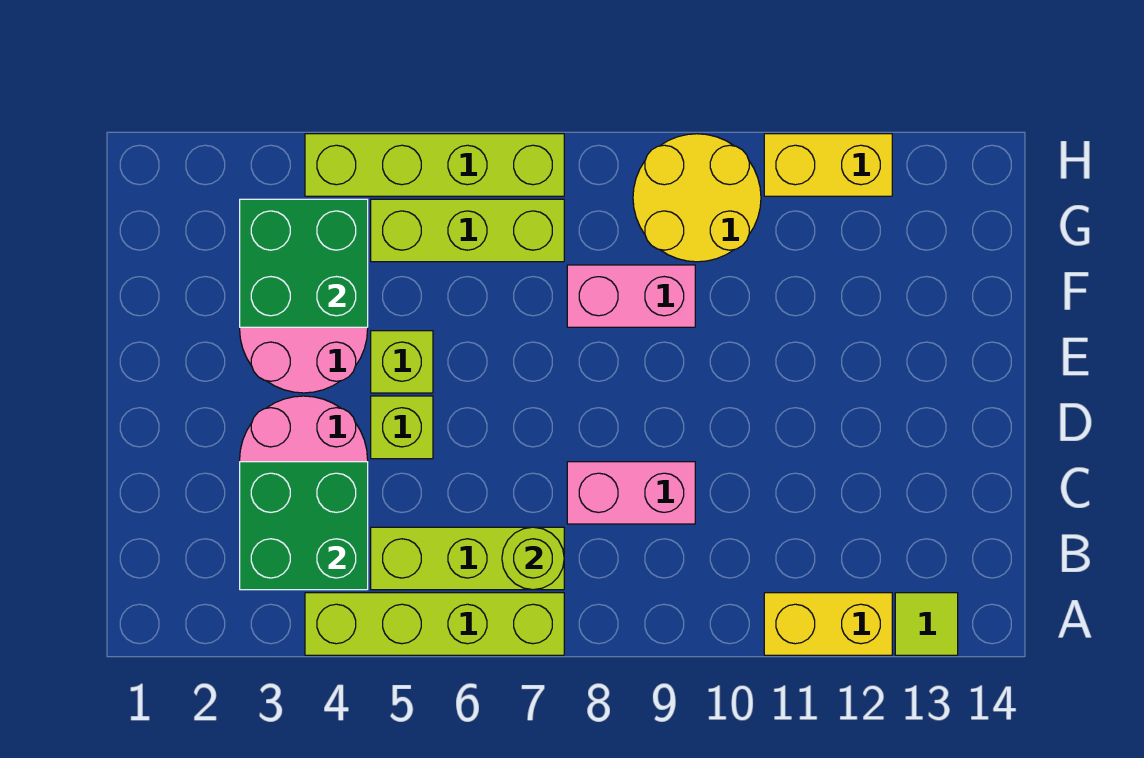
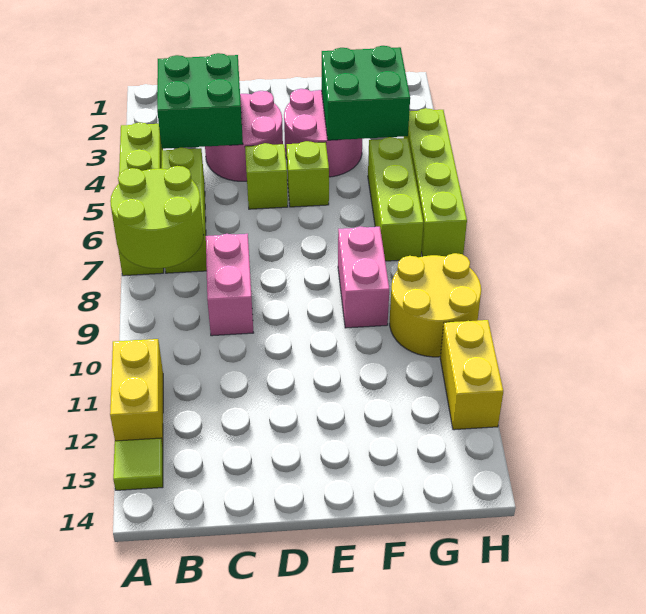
lime round brick B7 level 2 -> lime round brick A7:B8 level 2

